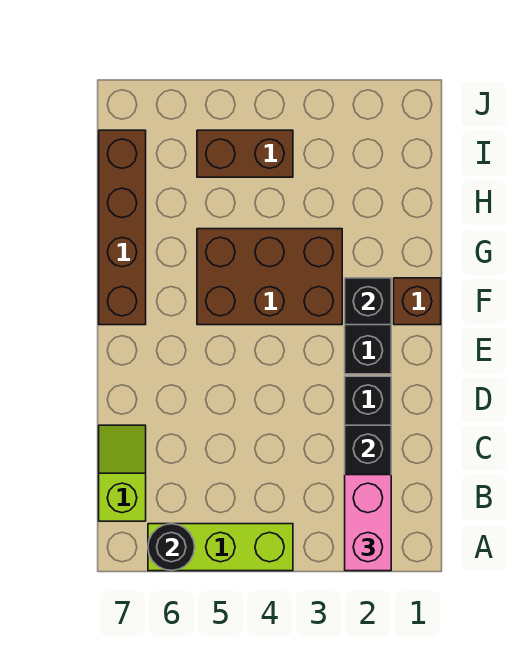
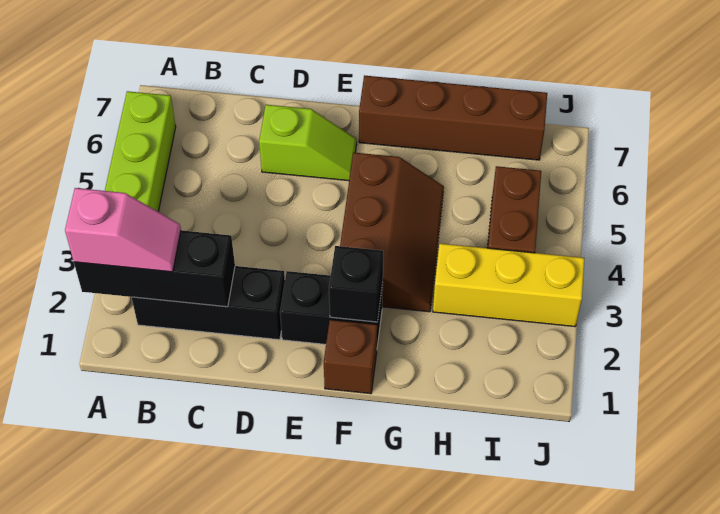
pink brick A2:B2 level 3 -> pink slope A2:B2 level 3 top A
black round brick A6 level 2 -> none
lime slope B7:C7 level 1 top B -> lime slope D6:E6 level 1 top D
brown brick F3:G5 level 1 -> brown slope F3:G5 level 1 top F
none -> yellow brick H3:J3 level 1

